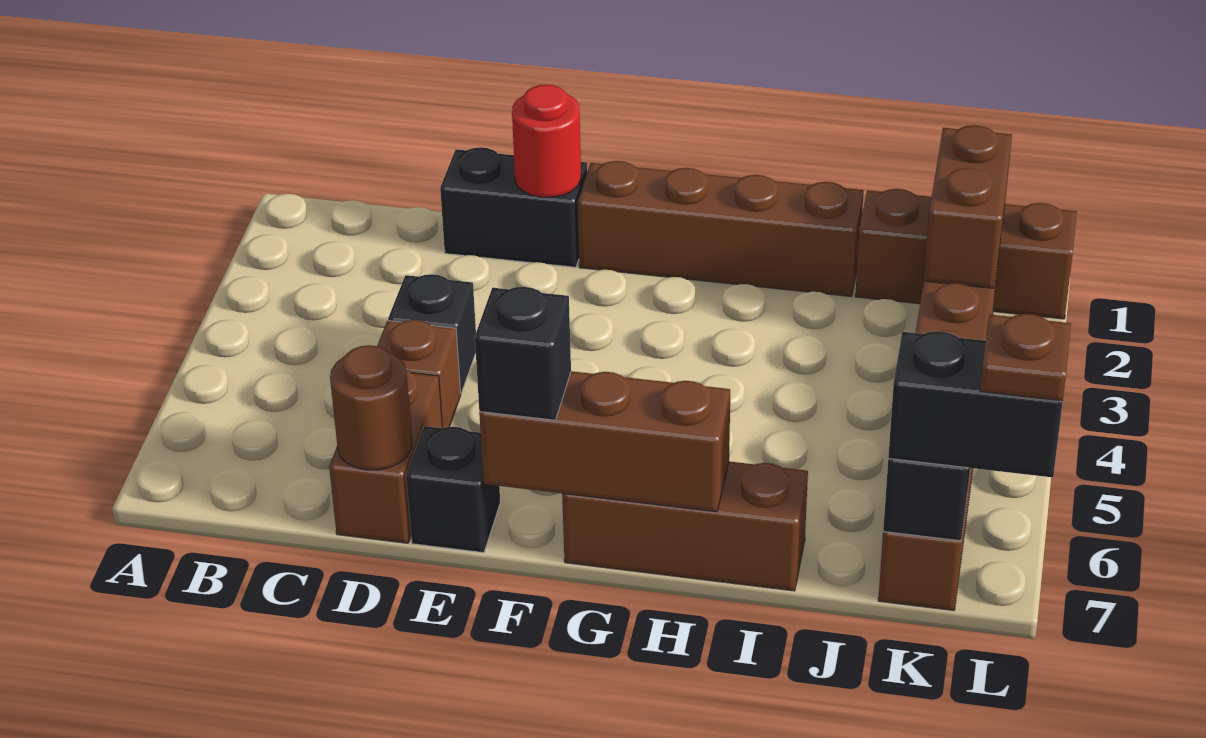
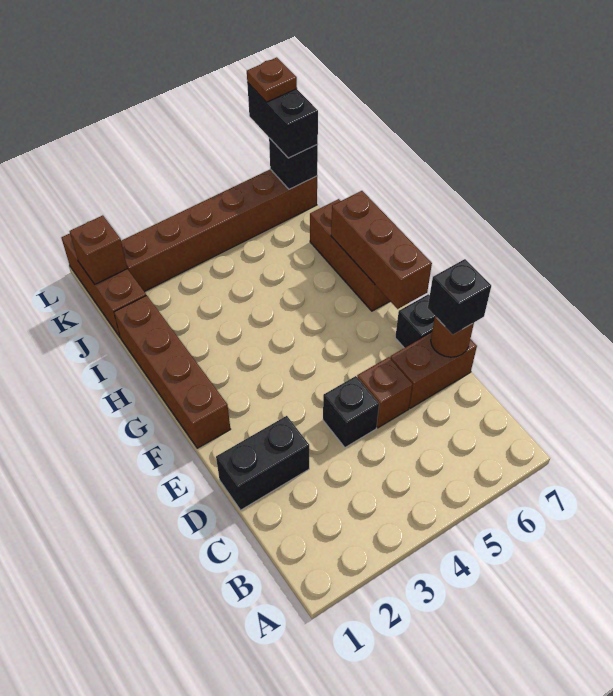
black brick D1:E1 level 1 -> black brick D1:D2 level 1
red round brick E1 level 2 -> none
black brick F7 level 3 -> black brick D7 level 3
brown brick K1:K2 level 2 -> brown brick K1 level 2

